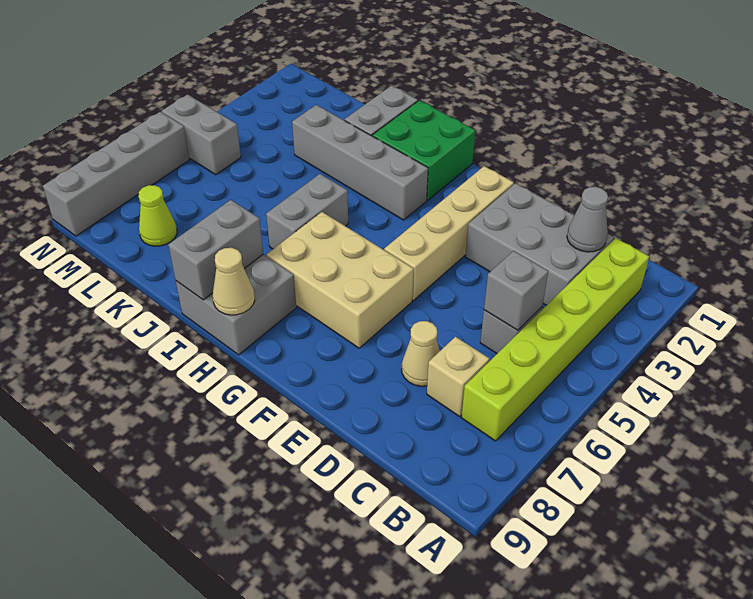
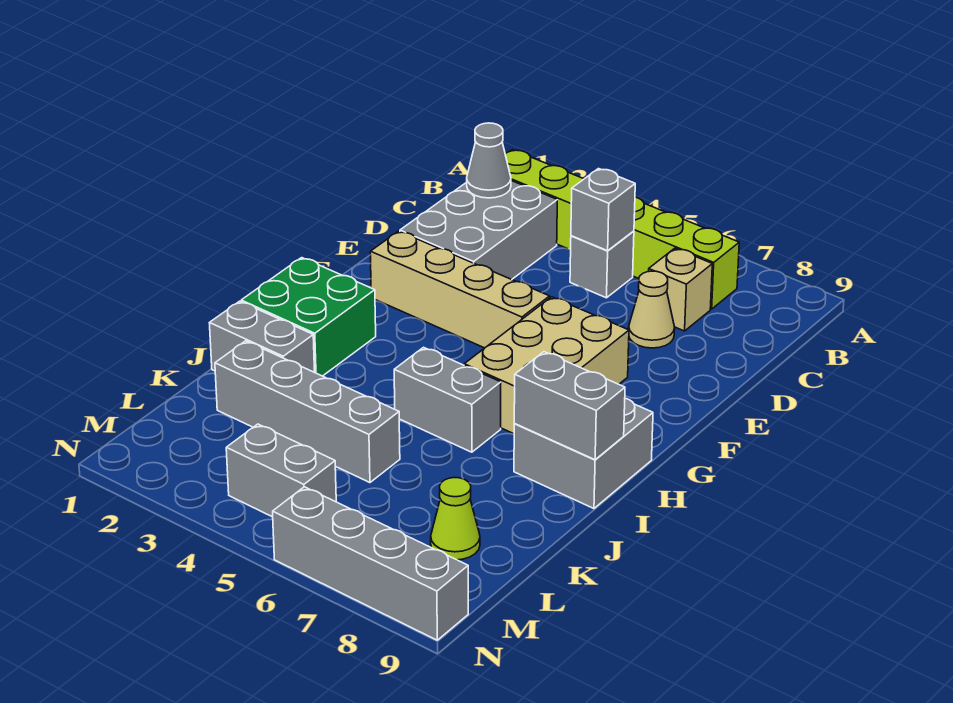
grey brick H3:K3 level 1 -> grey brick K2:K5 level 1
tan cone H9 level 2 -> none
grey brick M5:N5 level 1 -> grey brick M4:M5 level 1

